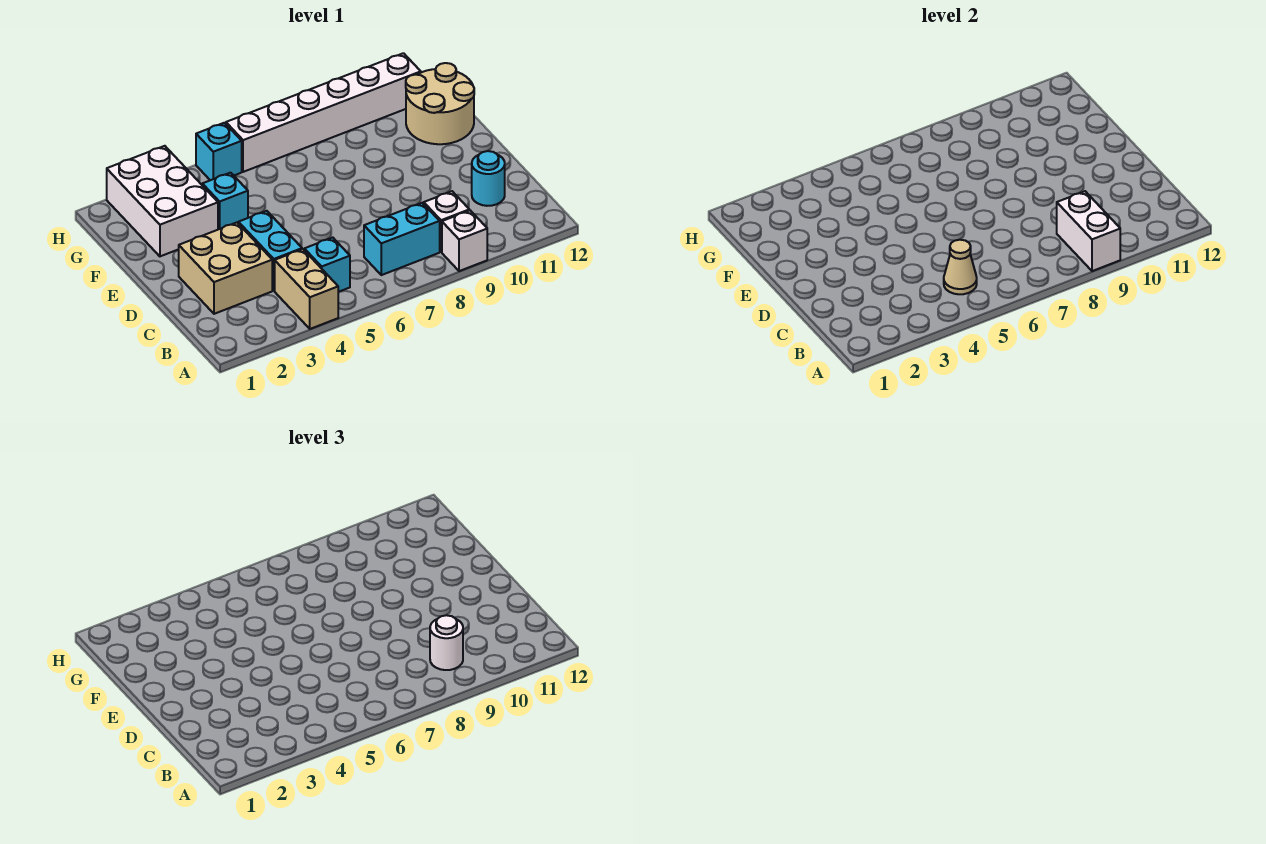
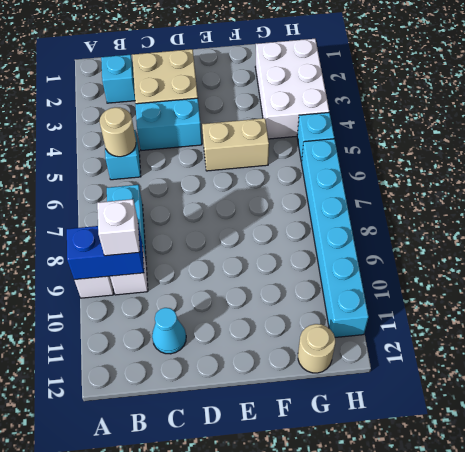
tan brick A4:B4 level 1 -> tan brick E5:F5 level 1
white brick A9:B9 level 2 -> blue brick A9:B9 level 2
tan cone B5 level 2 -> tan round brick B5 level 2
white round brick B9 level 3 -> white brick B9 level 3
cyan round brick C11 level 1 -> cyan cone C11 level 1
white brick F2:H3 level 1 -> white brick G2:H4 level 1
cyan brick F4 level 1 -> cyan brick B2 level 1
tan round brick F11:G12 level 1 -> tan round brick G12 level 1
white brick H6:H11 level 1 -> cyan brick H6:H11 level 1

